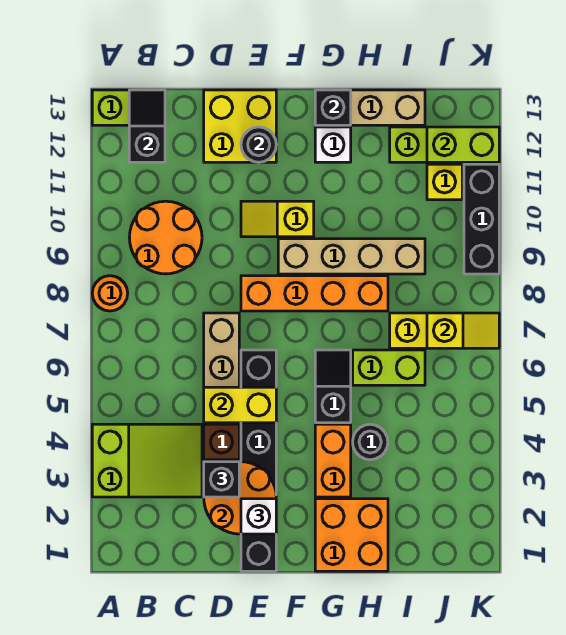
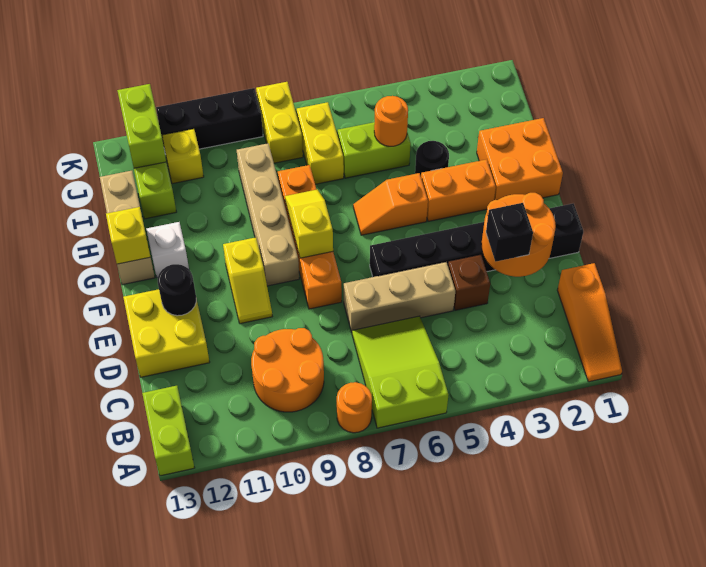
none -> orange slope A1:C1 level 1 top C
lime slope A3:C4 level 1 top A -> lime slope A6:C7 level 1 top A
black slope B12:B13 level 2 top 12 -> none
yellow brick D5:E5 level 2 -> yellow brick J8:K8 level 1
white brick E2 level 3 -> none
black slope G5:G6 level 1 top 5 -> orange slope G5:G6 level 1 top 5
black brick G13 level 2 -> yellow brick G13 level 2
lime brick H6:I6 level 1 -> lime brick I5:I6 level 1
none -> orange round brick I5 level 2
yellow slope J7:K7 level 2 top J -> yellow slope F8:G8 level 2 top F

